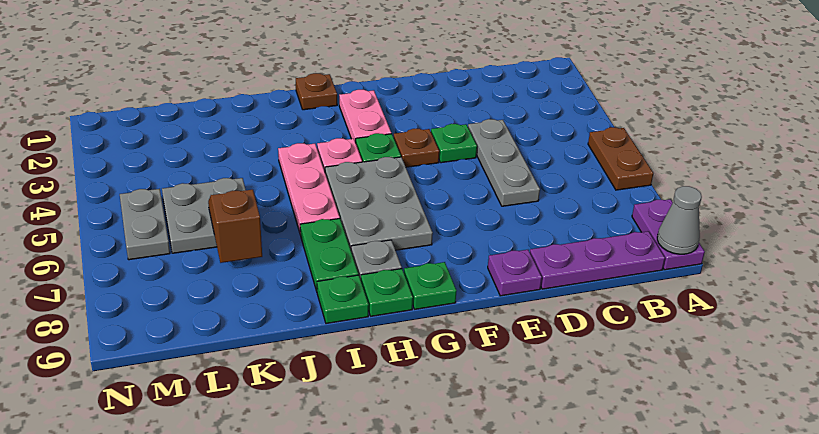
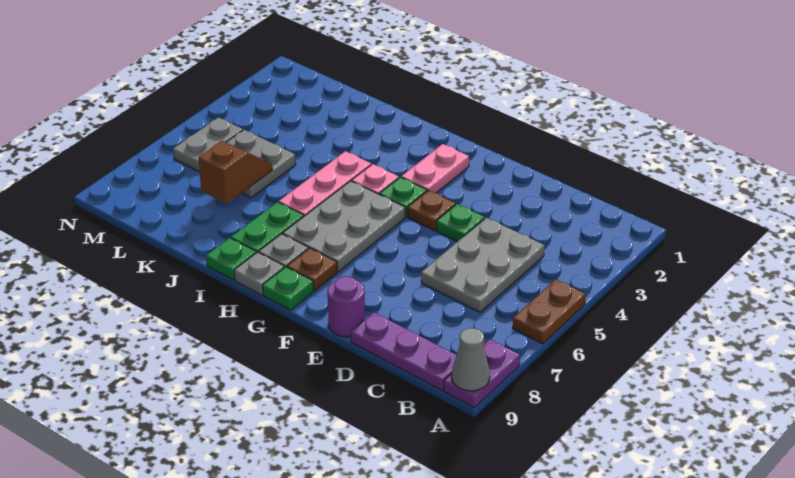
grey plate D4:D6 level 1 -> grey plate C4:D6 level 1
purple plate E9 level 1 -> purple round brick E9 level 1
brown plate H1 level 1 -> brown plate G8 level 1
green plate H9 level 1 -> grey plate H9 level 1

